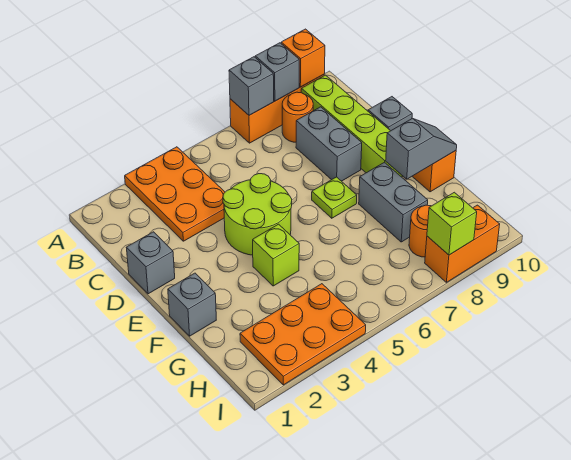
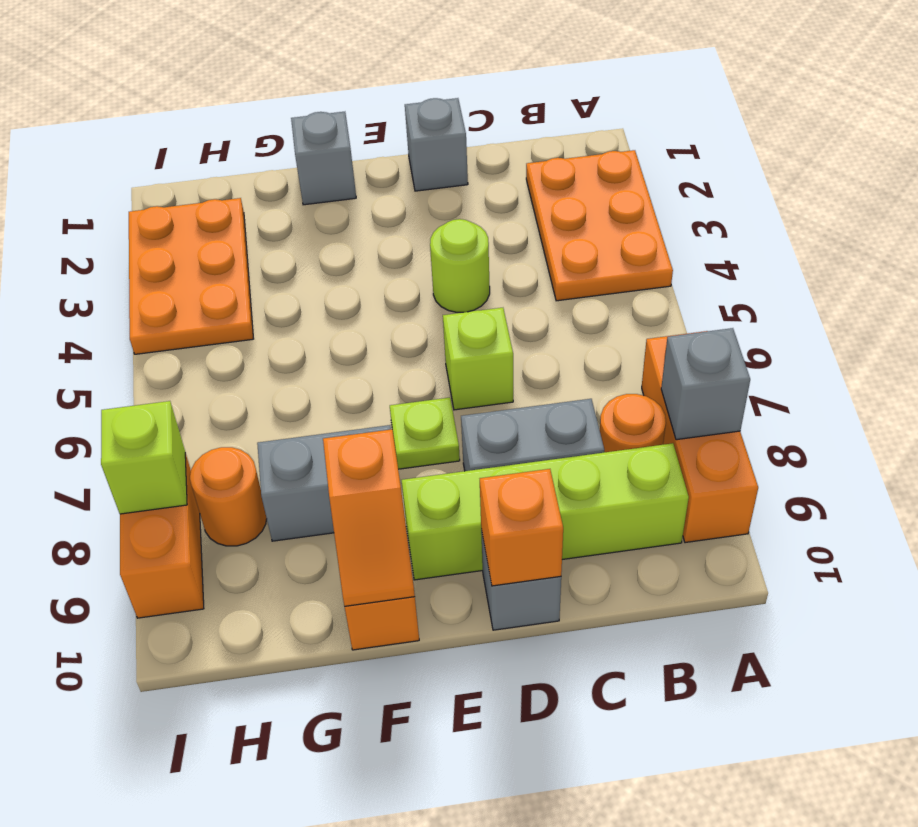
orange plate A3:C4 level 1 -> orange plate A2:B4 level 1
grey brick A7 level 2 -> none
orange brick A9 level 2 -> orange brick D10 level 2
lime round brick D4:E5 level 1 -> lime round brick D4 level 1
lime brick F4 level 1 -> lime brick D6 level 1
grey slope F9:F10 level 2 top 9 -> orange slope F9:F10 level 2 top 9

